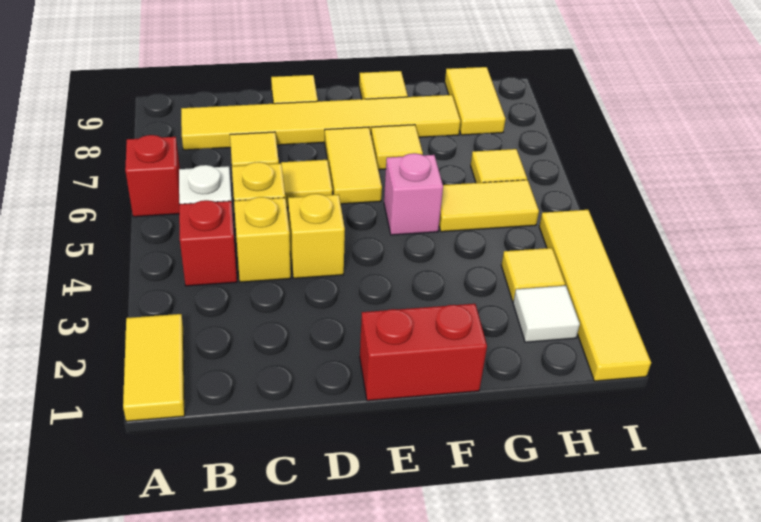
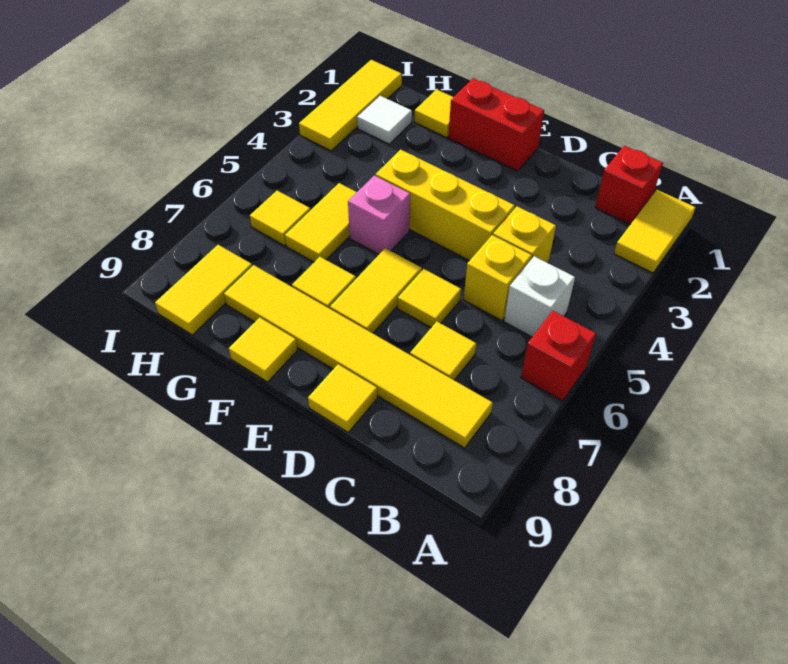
red brick B4 level 1 -> red brick B1 level 1
yellow brick D4 level 1 -> yellow brick D4:F4 level 1
yellow tile G5:H5 level 1 -> yellow tile G5:G6 level 1
yellow tile H3 level 1 -> yellow tile G1 level 1
yellow tile I1:I4 level 1 -> yellow tile I1:I3 level 1

